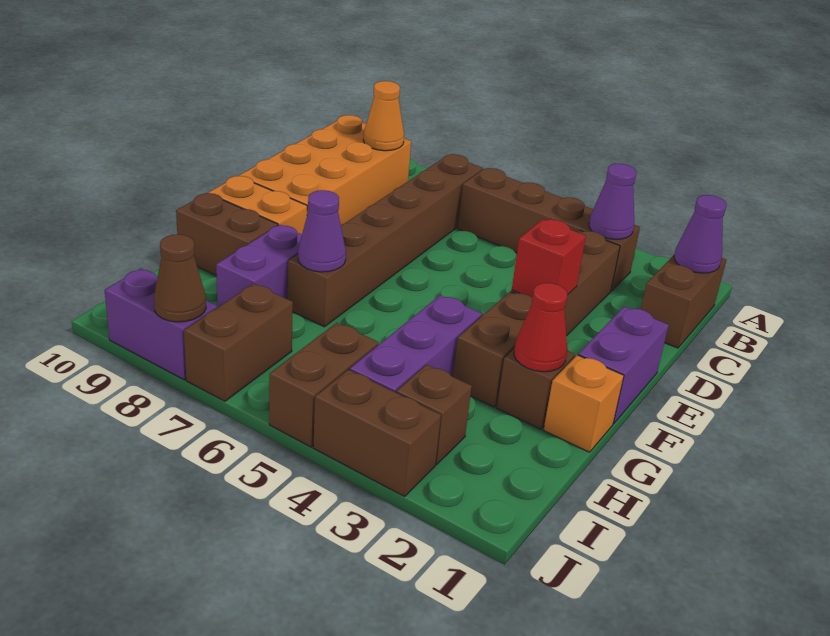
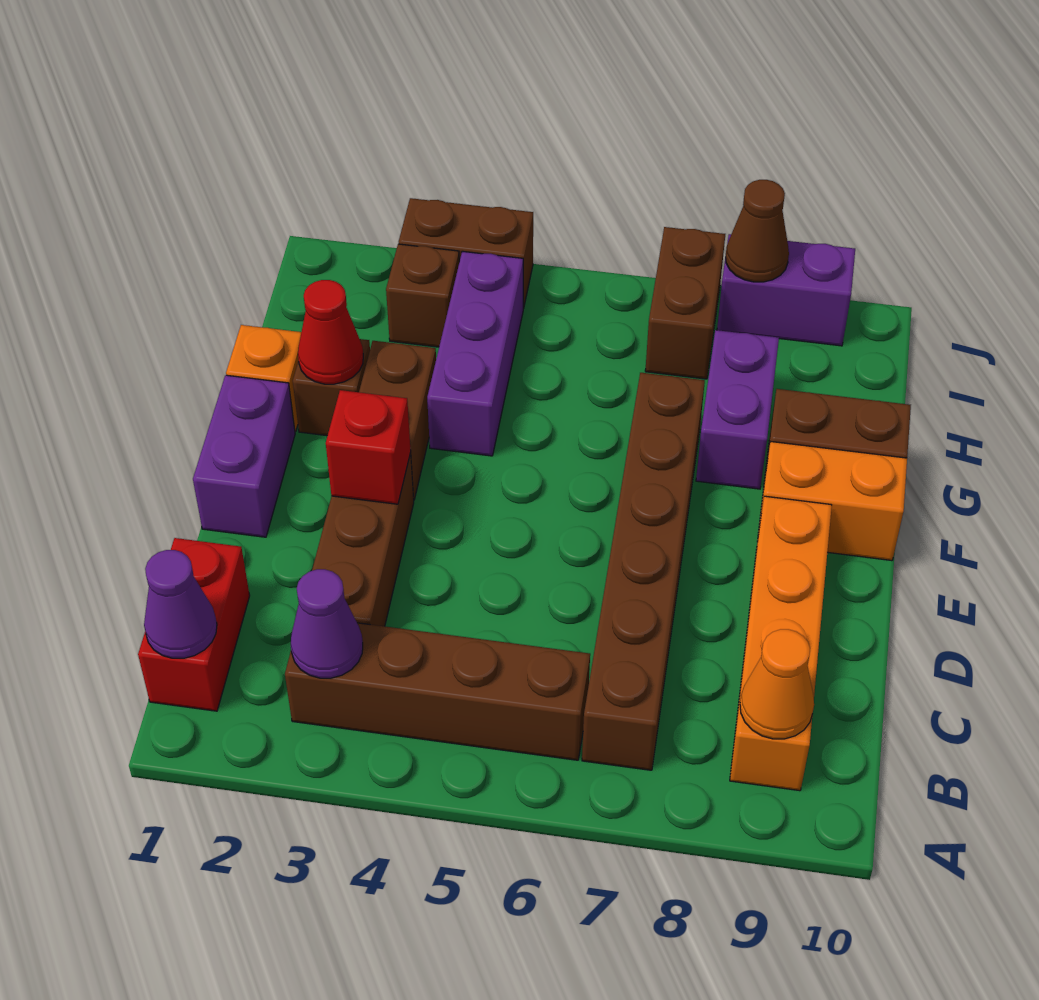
brown brick B1:C1 level 1 -> red brick B1:C1 level 1
orange brick B9:E10 level 1 -> orange brick B9:E9 level 1
purple cone G7 level 2 -> none
brown brick I5:J5 level 1 -> none

